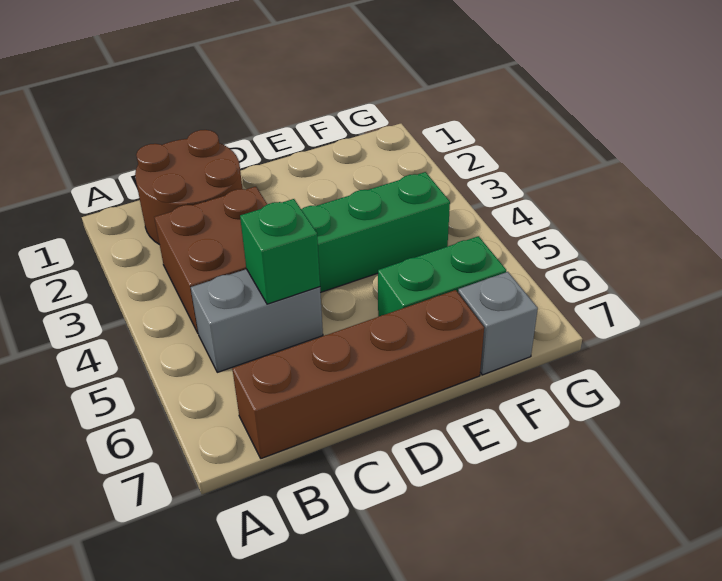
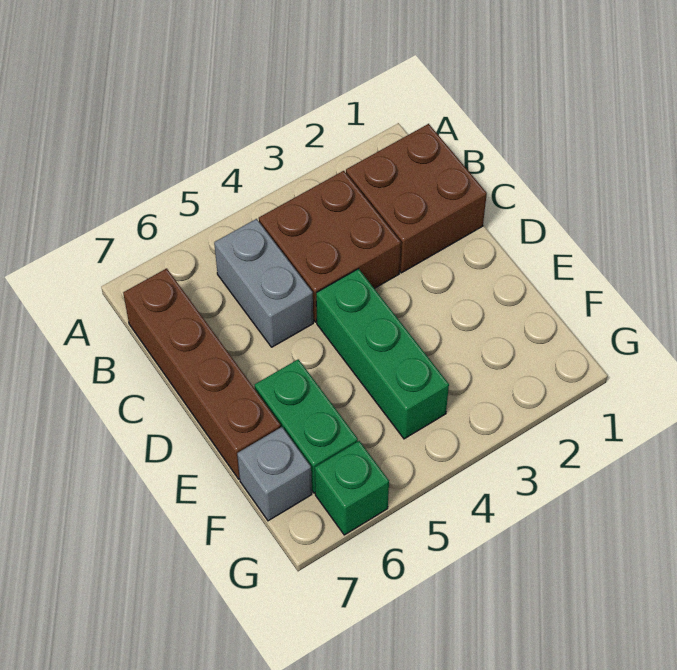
brown round brick B1:C2 level 1 -> brown brick B1:C2 level 1
green brick C5 level 2 -> green brick G6 level 1

